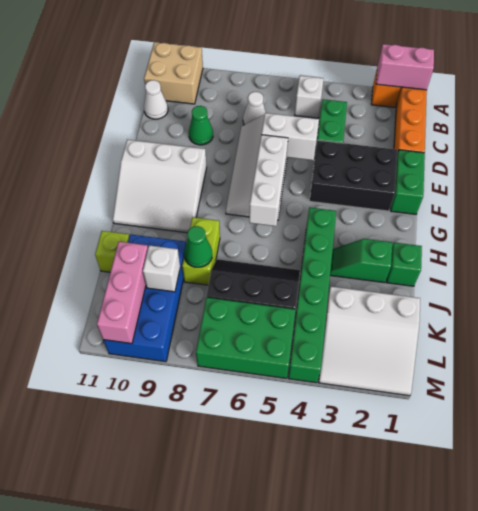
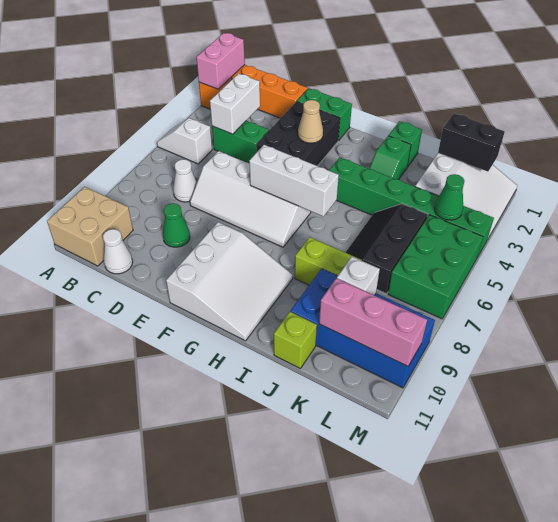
white brick E5:E6 level 2 -> white brick C3:C4 level 2
none -> tan cone F3 level 2
green cone J8 level 2 -> green cone L4 level 2
none -> black brick K1:L1 level 2

